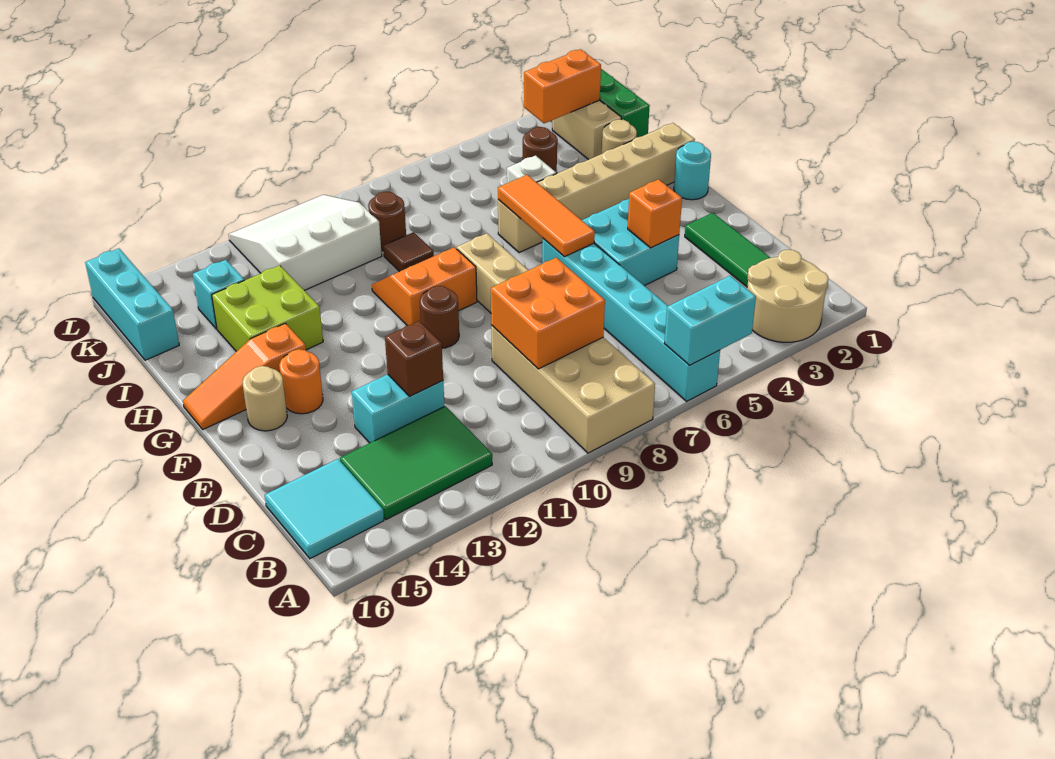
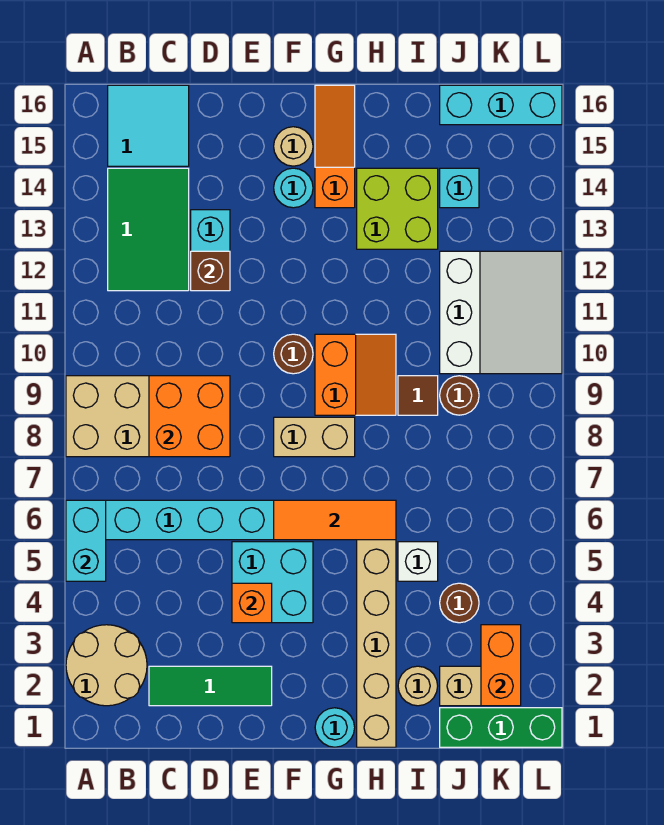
orange round brick F14 level 1 -> cyan round brick F14 level 1

